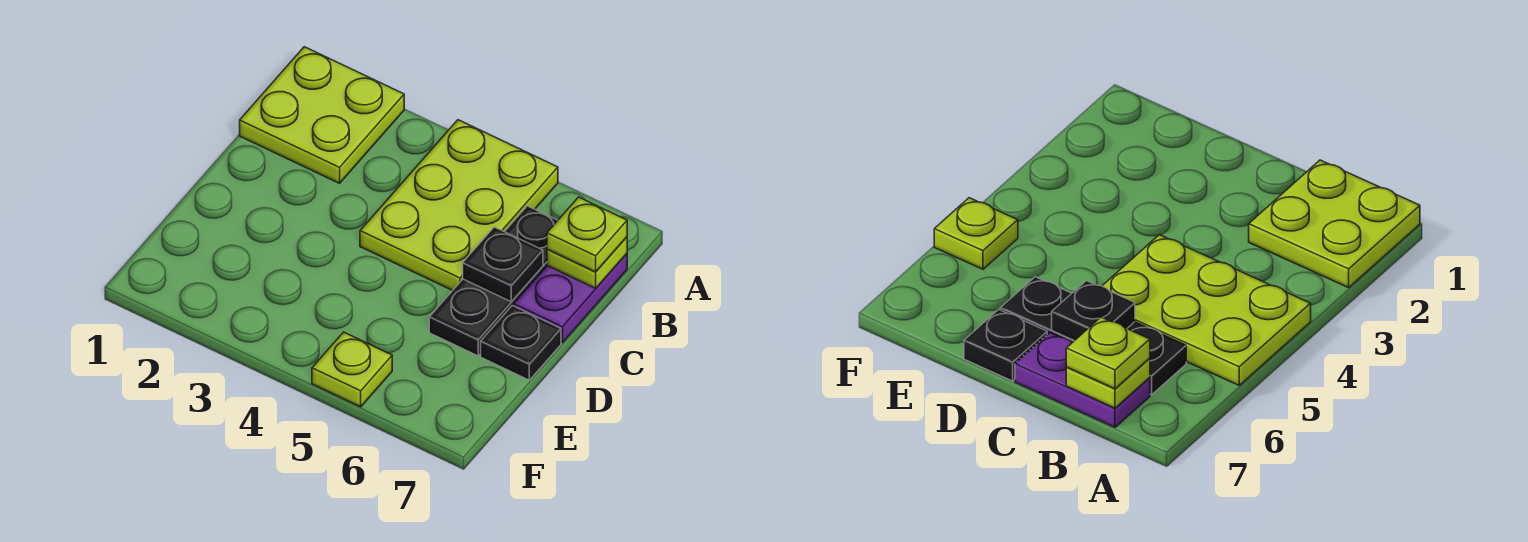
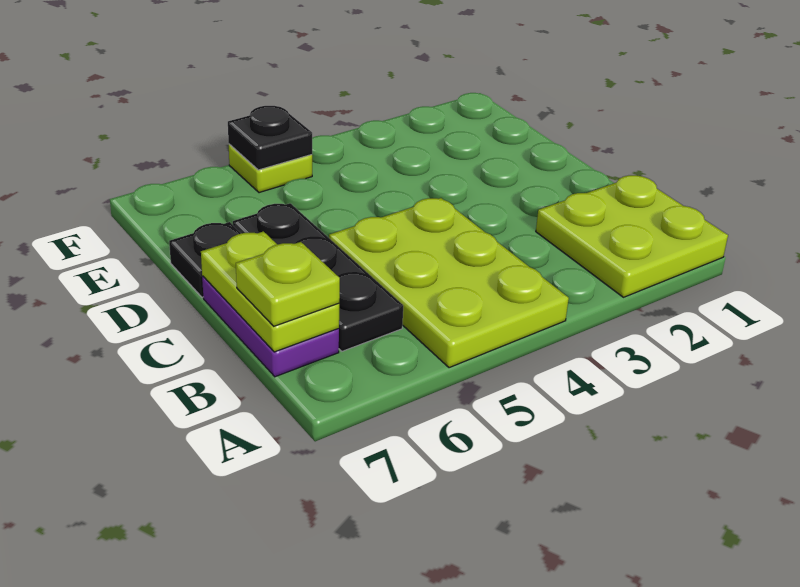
lime plate B7 level 2 -> lime plate B7:C7 level 2
black plate C6 level 2 -> black plate F5 level 2

